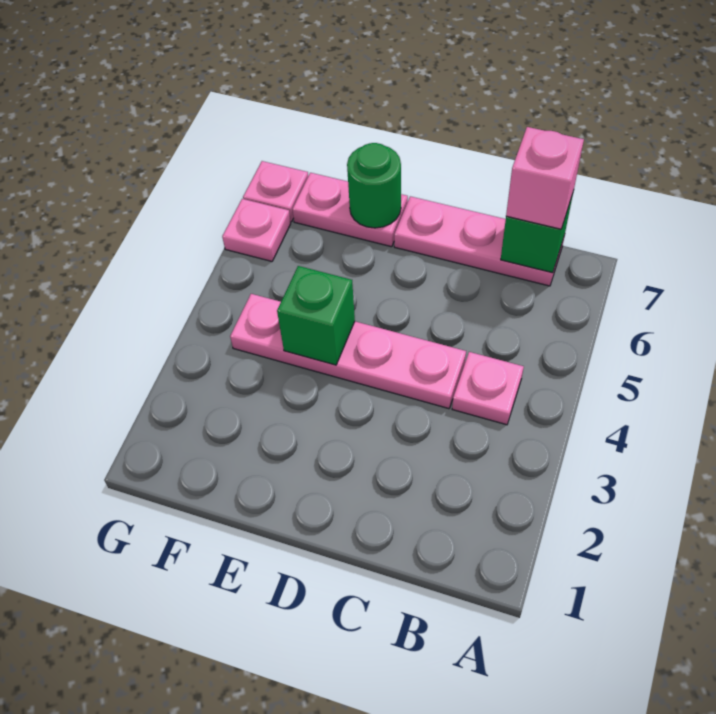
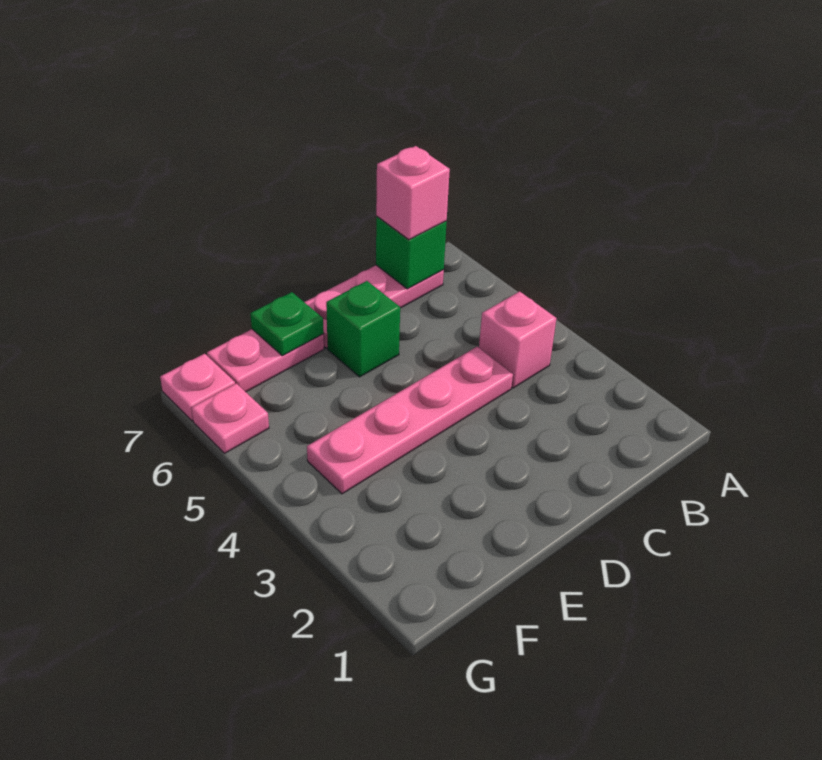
pink plate B4 level 1 -> pink brick B4 level 1
green brick E4 level 2 -> green brick D6 level 1
green round brick E7 level 2 -> green plate E7 level 2

